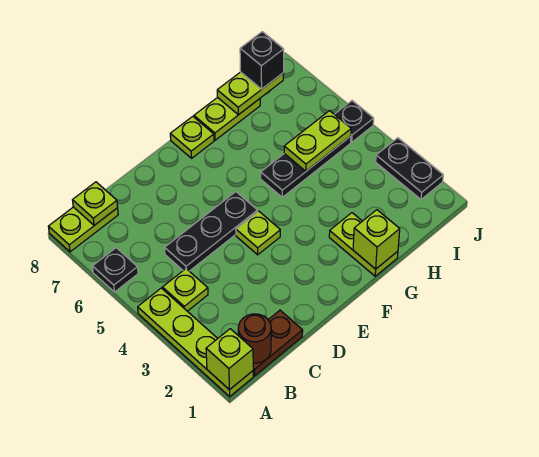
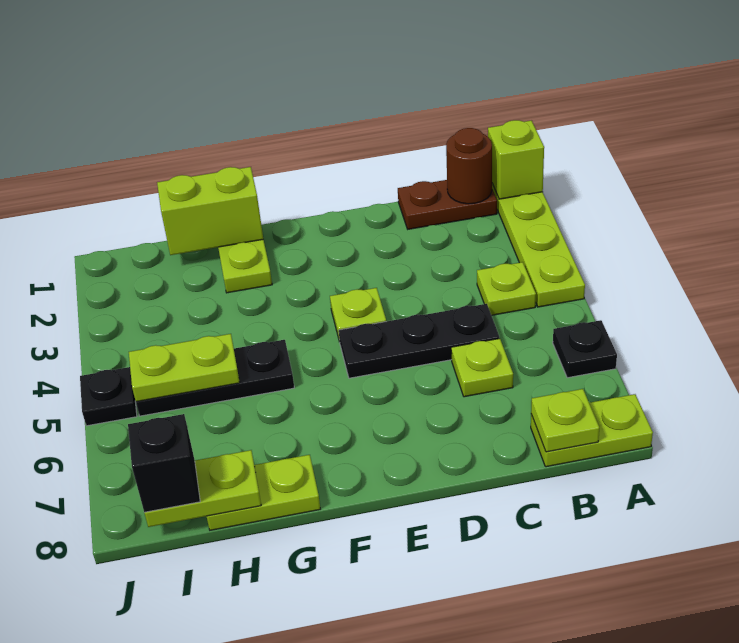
lime plate F8 level 1 -> lime plate C6 level 1
lime brick G1 level 2 -> lime brick G1:H1 level 2
black plate J2:J3 level 1 -> none

